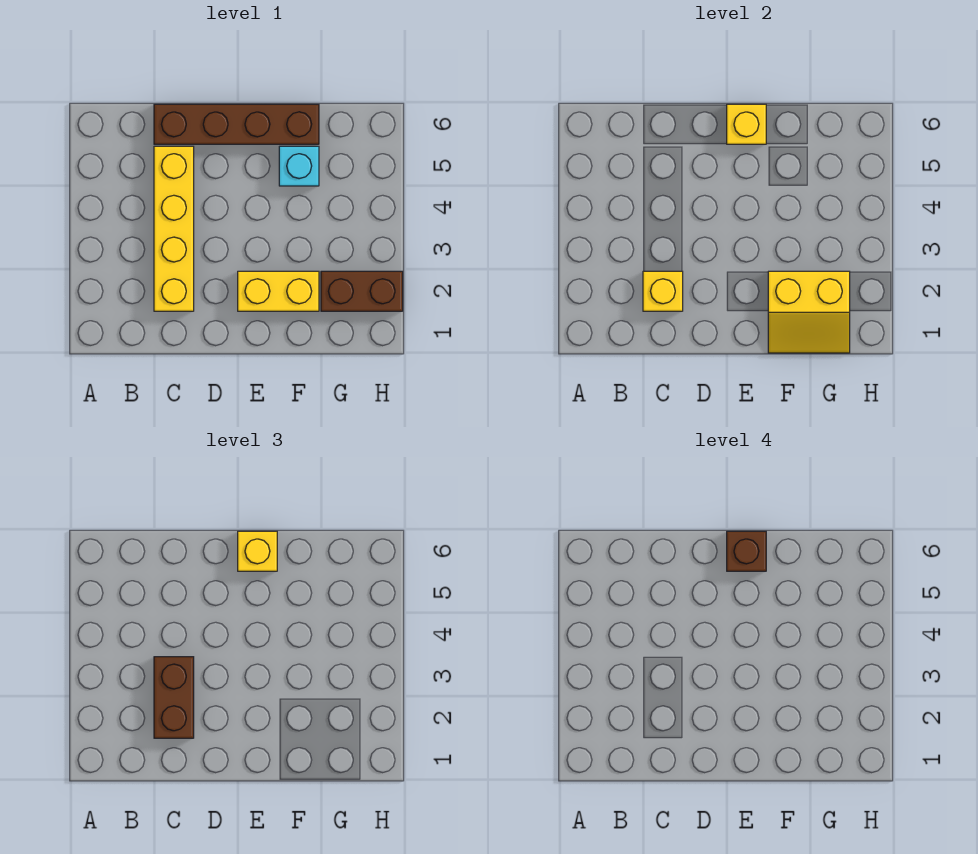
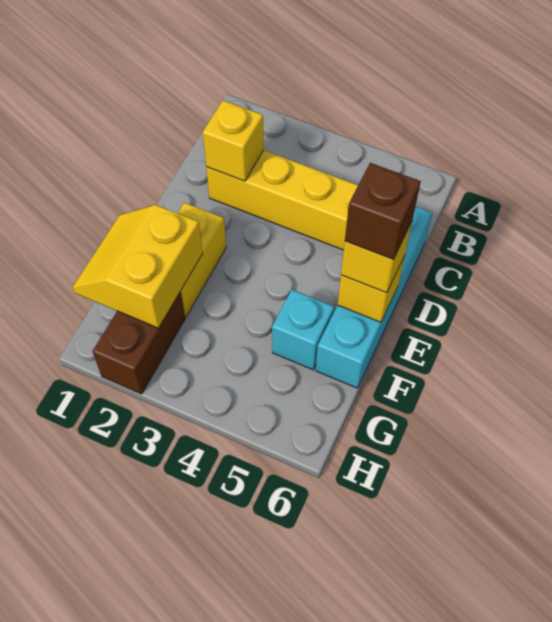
brown brick C2:C3 level 3 -> none
brown brick C6:F6 level 1 -> cyan brick C6:F6 level 1

